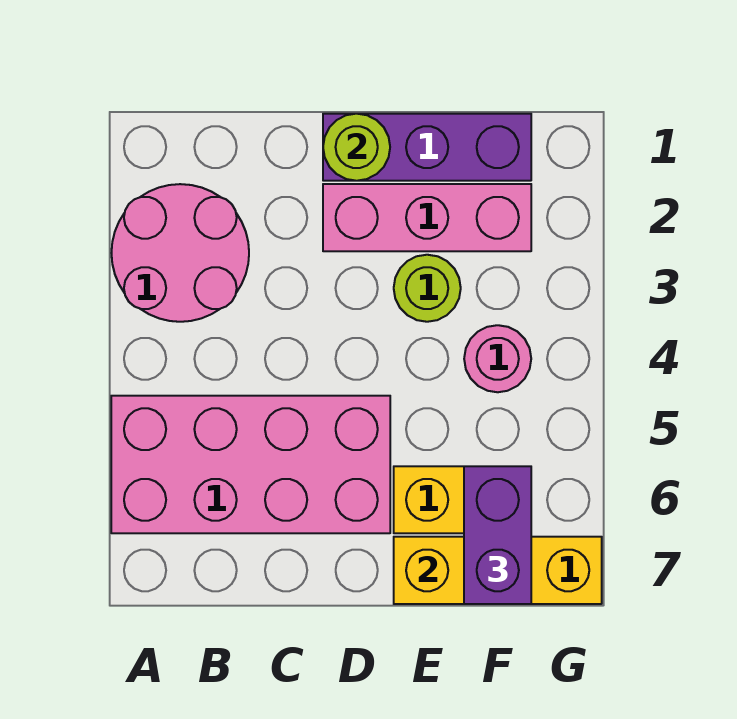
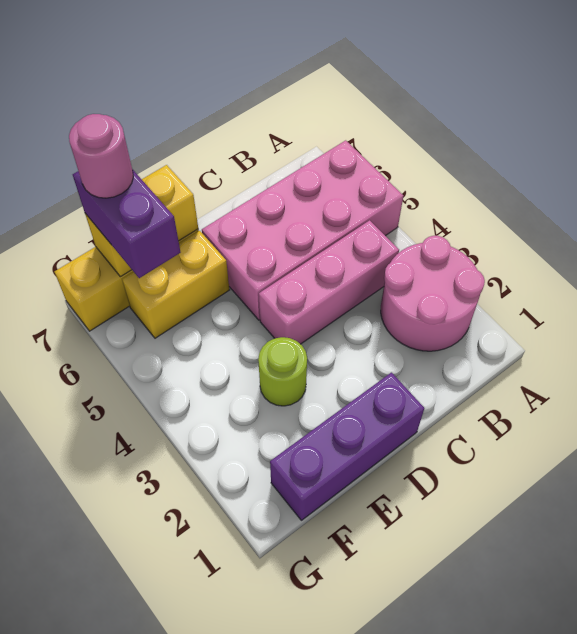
lime round brick D1 level 2 -> none
pink brick D2:F2 level 1 -> pink brick B4:D4 level 1
pink round brick F4 level 1 -> pink round brick F7 level 4

